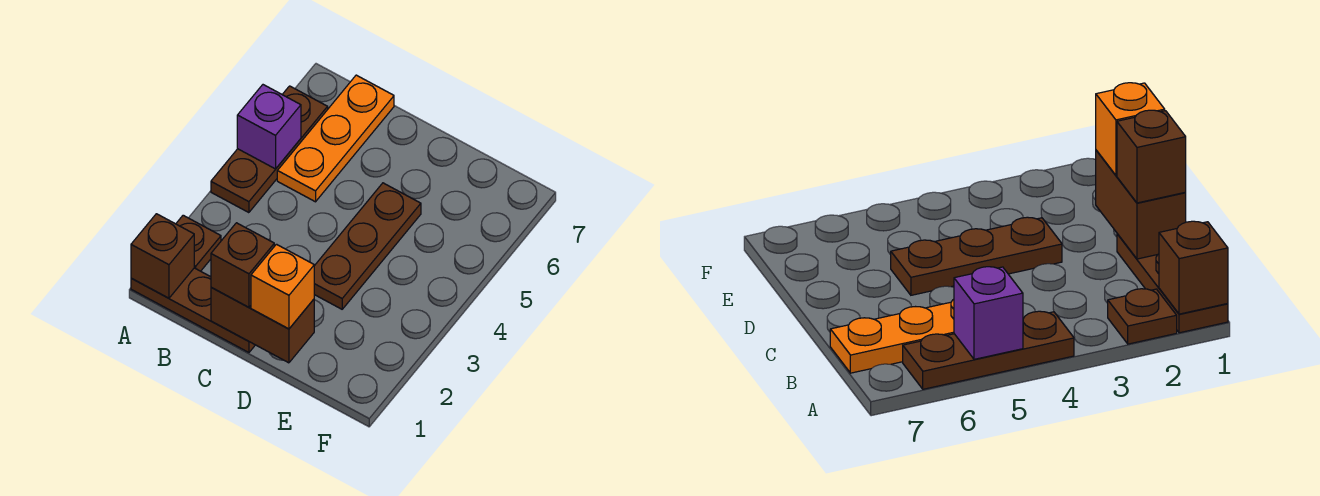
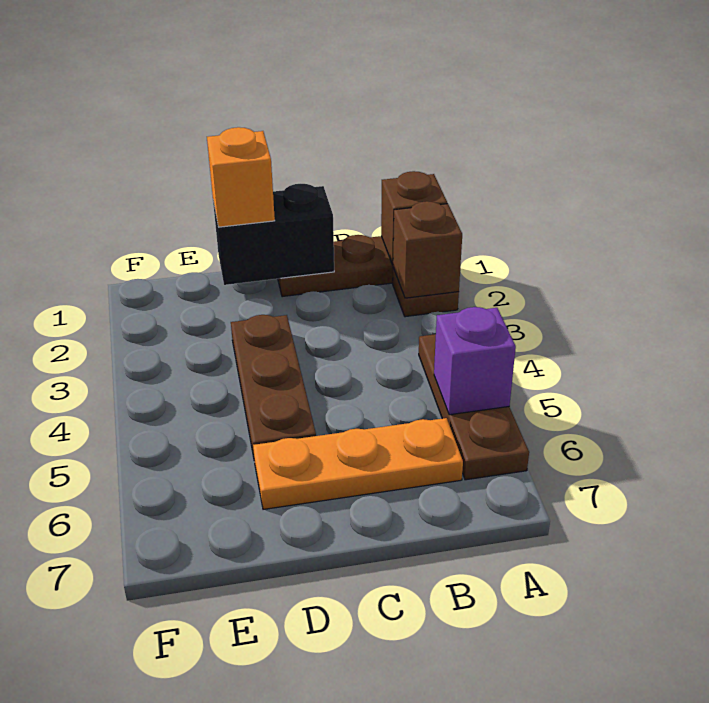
orange plate B5:B7 level 1 -> orange plate B6:D6 level 1
brown brick C1:D1 level 2 -> black brick C1:D1 level 2
brown brick C1 level 3 -> brown brick A2 level 2

